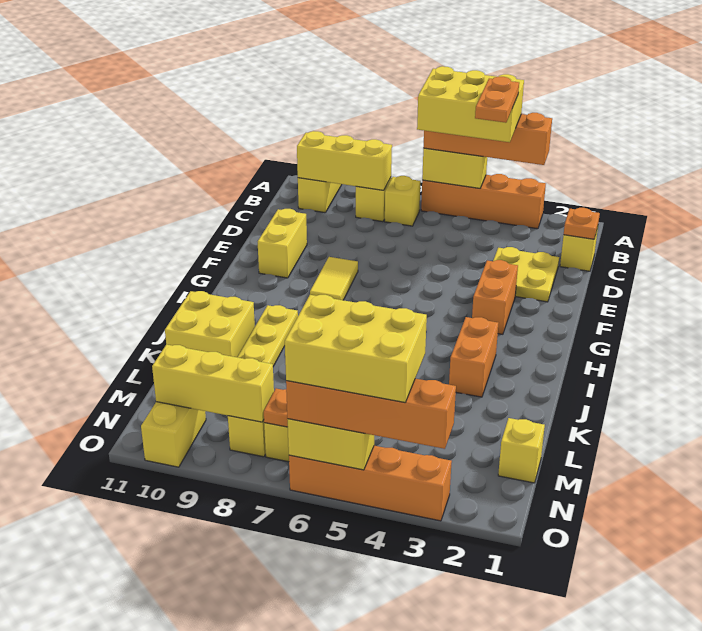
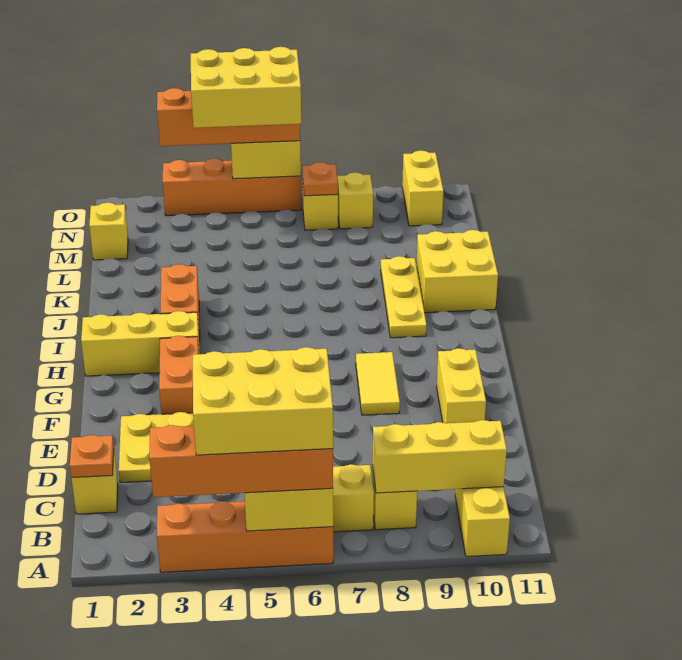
orange plate B4:C4 level 5 -> none
yellow brick N8:N10 level 2 -> yellow brick H1:H3 level 1

